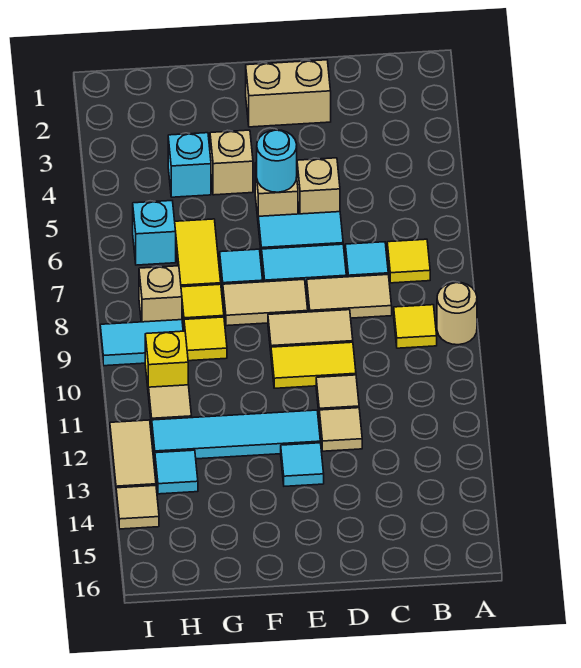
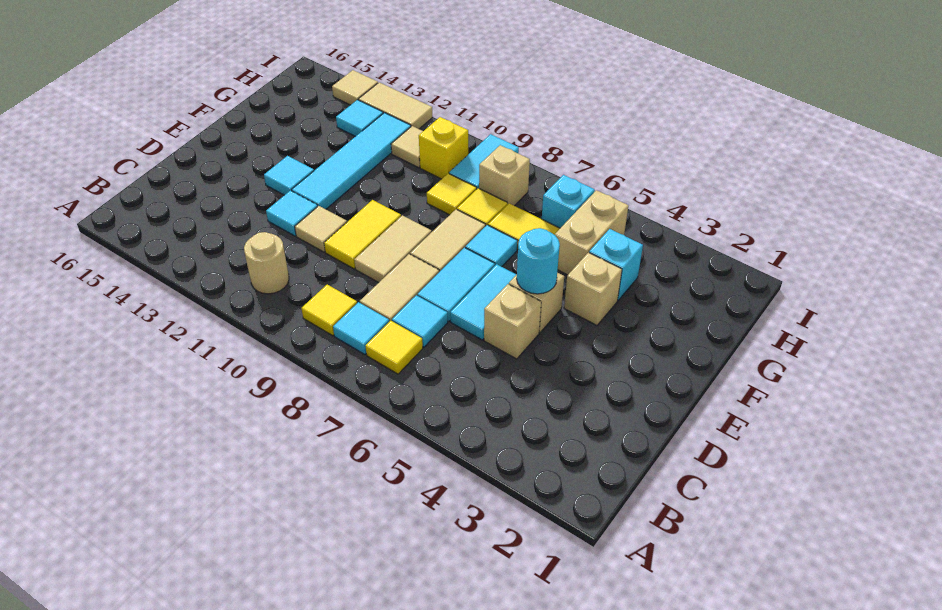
tan round brick A9 level 1 -> tan round brick B11 level 1
none -> cyan tile B8 level 1
tan brick D2:E2 level 1 -> tan brick G5:H5 level 1
tan tile D12 level 1 -> cyan tile D12 level 1

